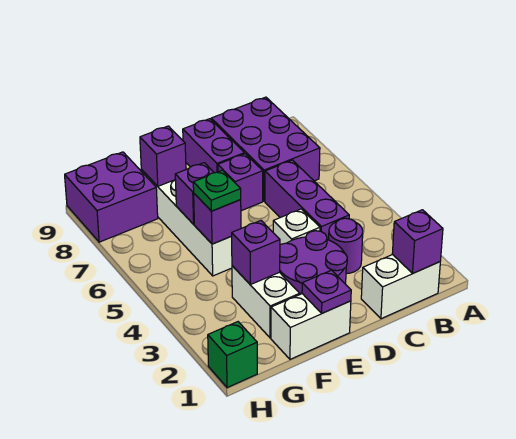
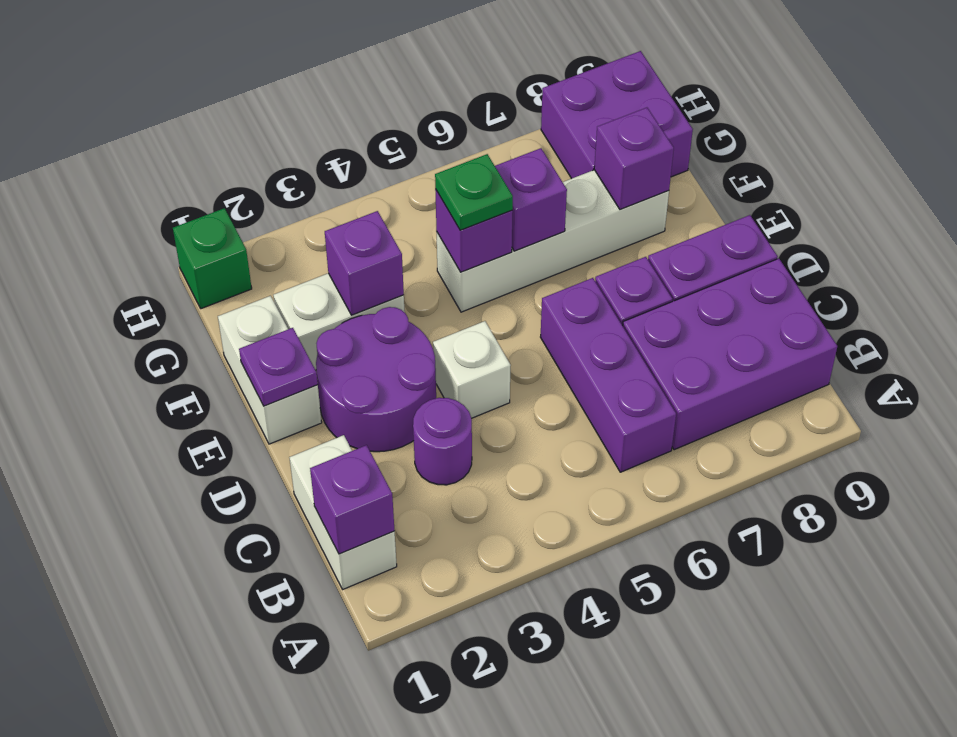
purple brick C4:C6 level 1 -> purple brick B6:D6 level 1

